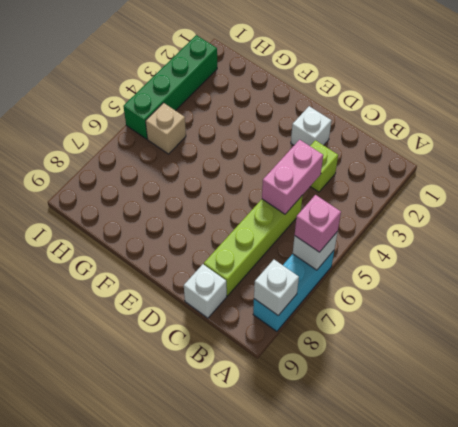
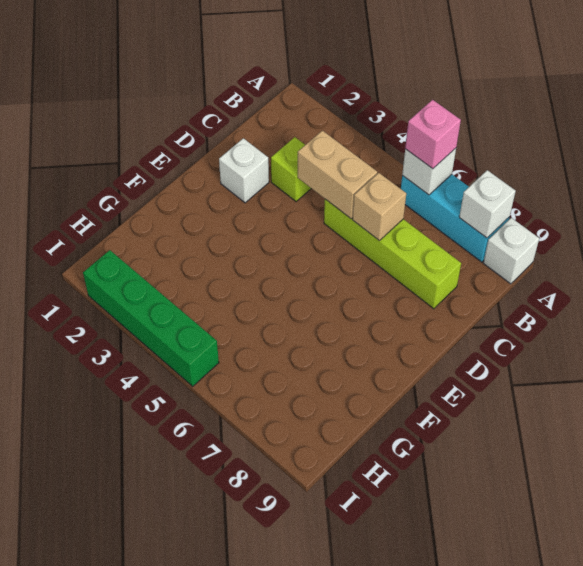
pink brick C4:C5 level 2 -> tan brick C4:C5 level 2
white brick C9 level 1 -> white brick A9 level 1
tan brick H5 level 1 -> tan brick C6 level 2

